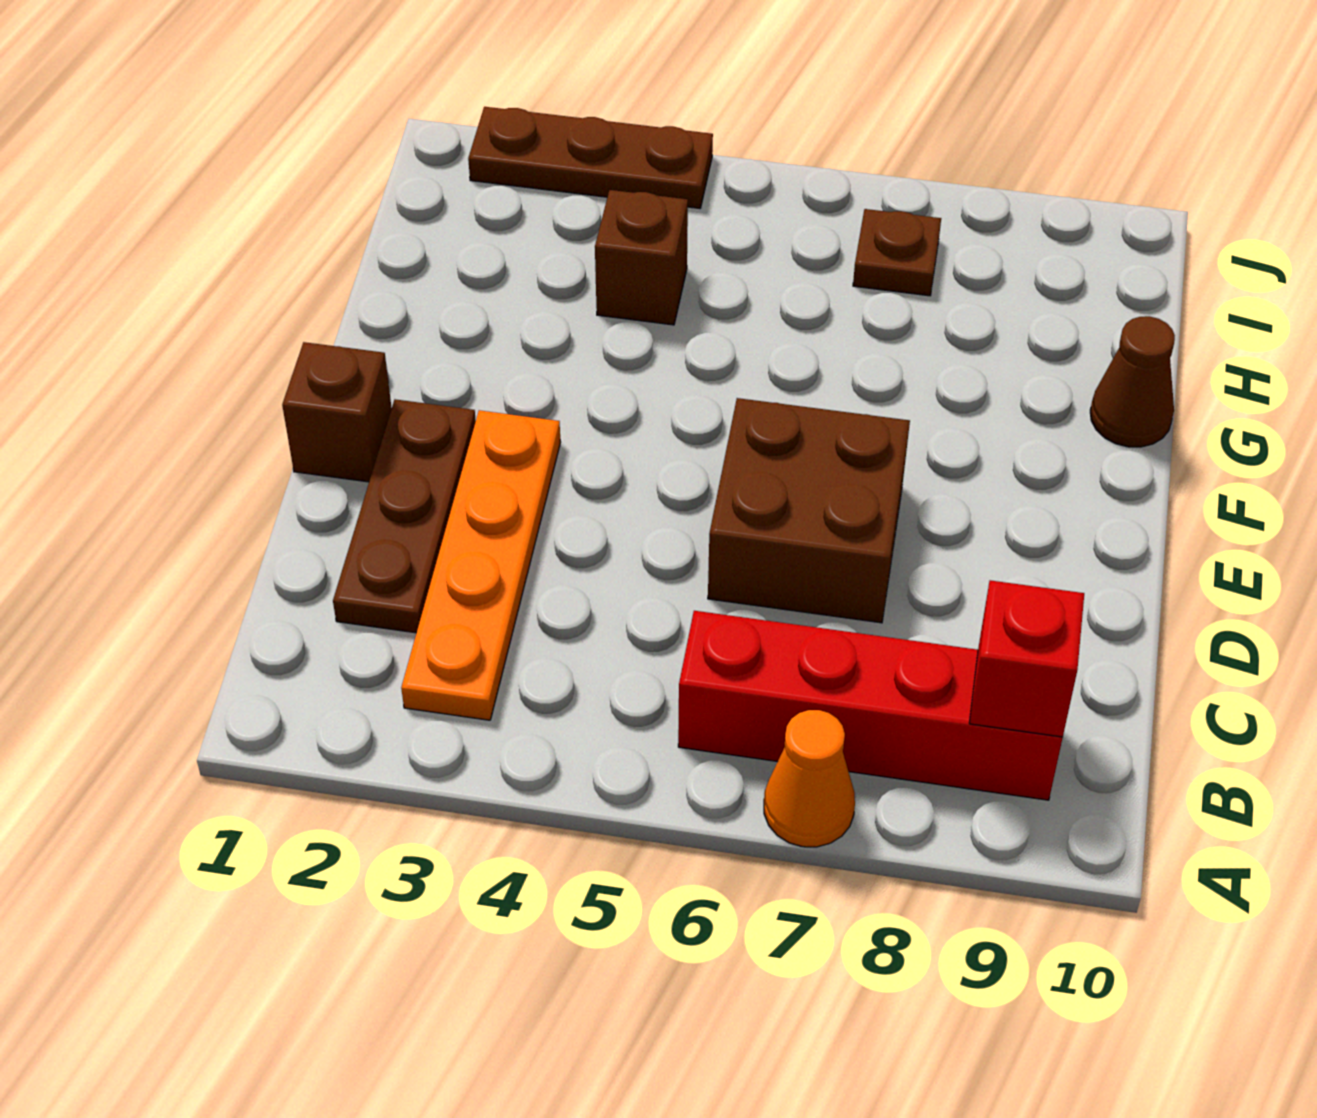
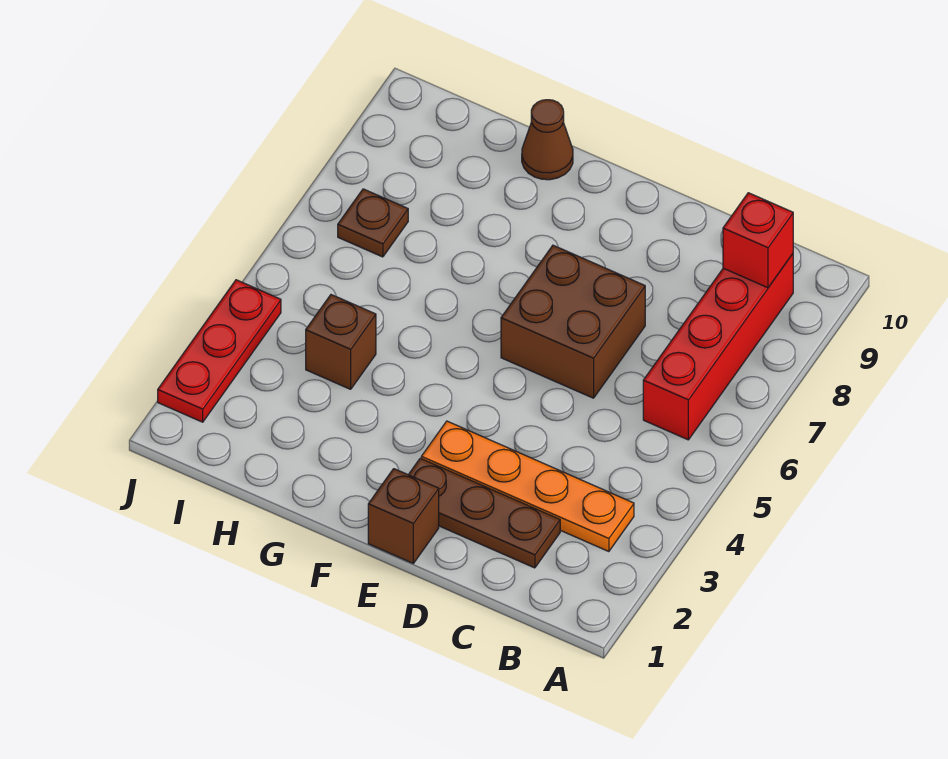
orange cone A7 level 1 -> none
brown plate J2:J4 level 1 -> red plate J2:J4 level 1

